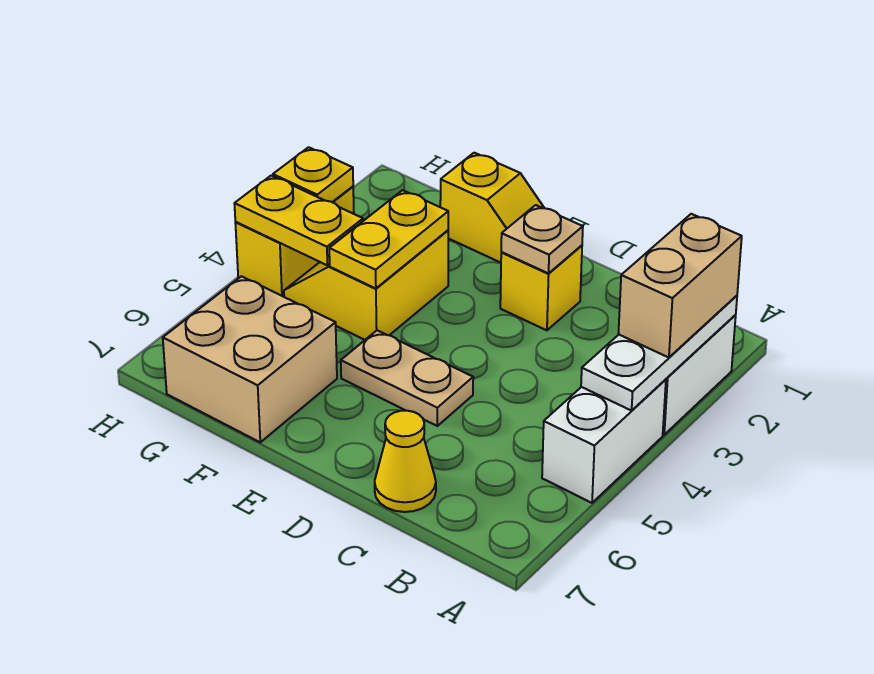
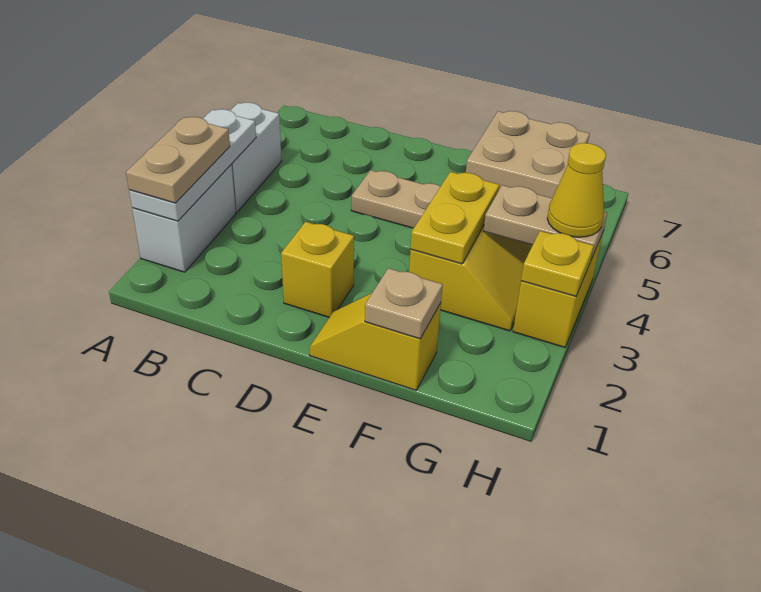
tan brick A2:A3 level 3 -> tan plate A2:A3 level 3
yellow cone C7 level 1 -> yellow cone H4 level 3
tan plate D2 level 2 -> tan plate F1 level 2
yellow plate G4:H4 level 2 -> tan plate G4:H4 level 2

